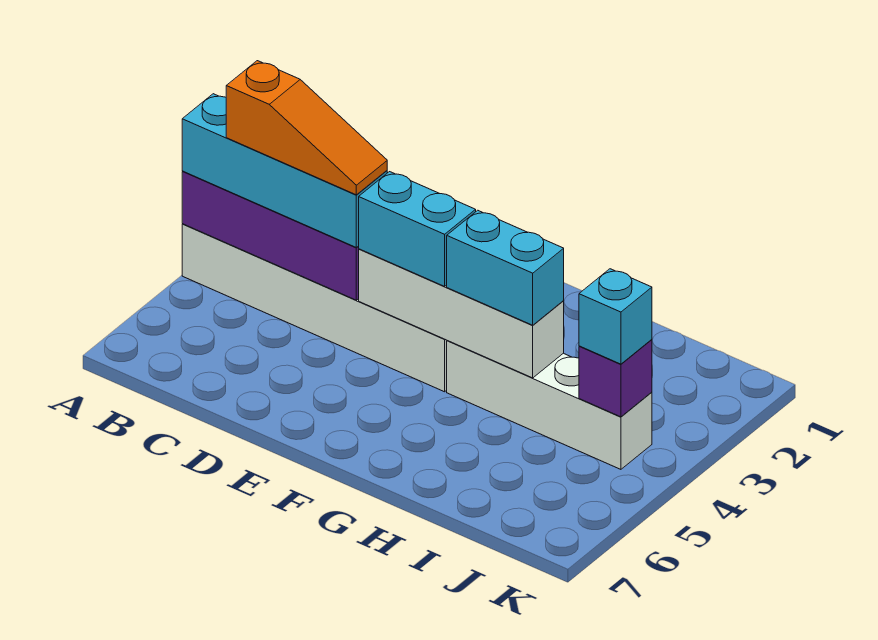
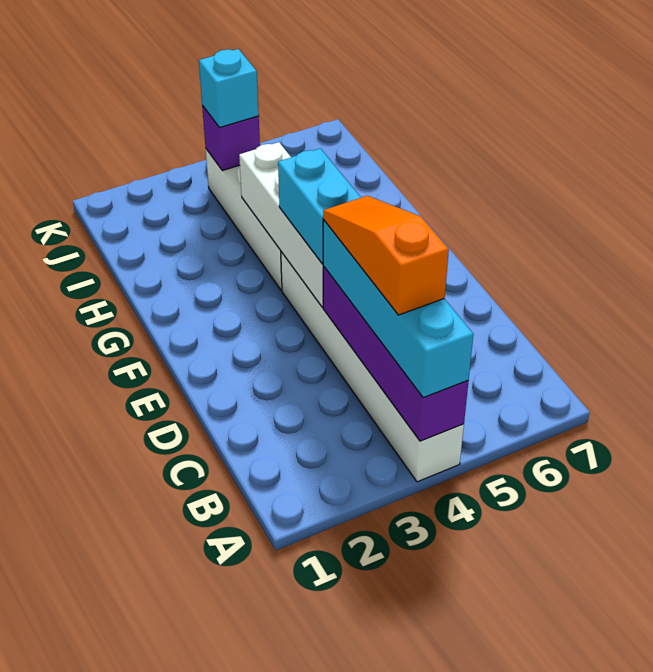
cyan brick G4:H4 level 3 -> none

